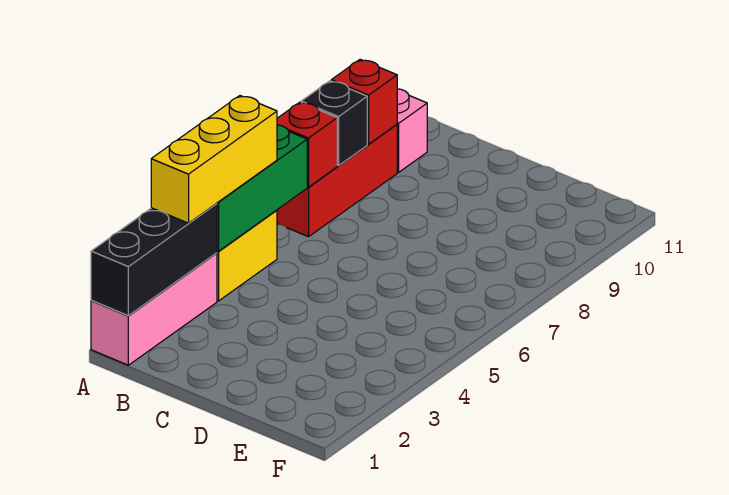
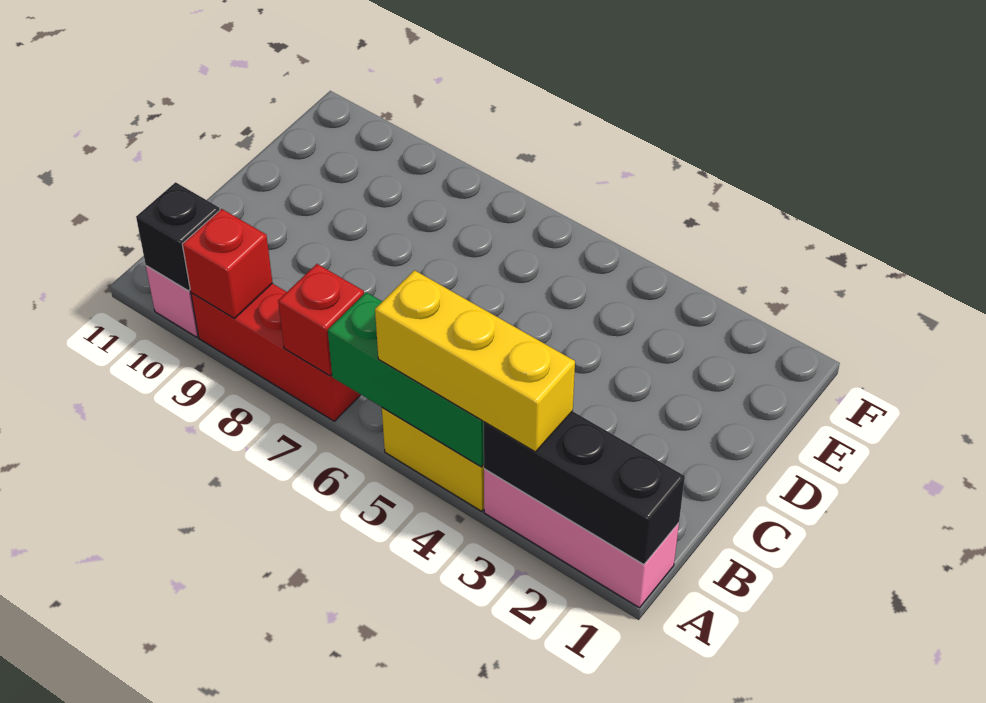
black brick A8 level 2 -> black brick A10 level 2

